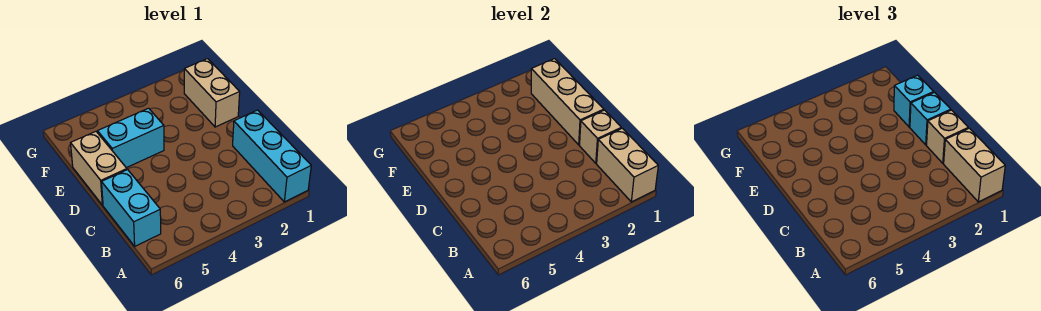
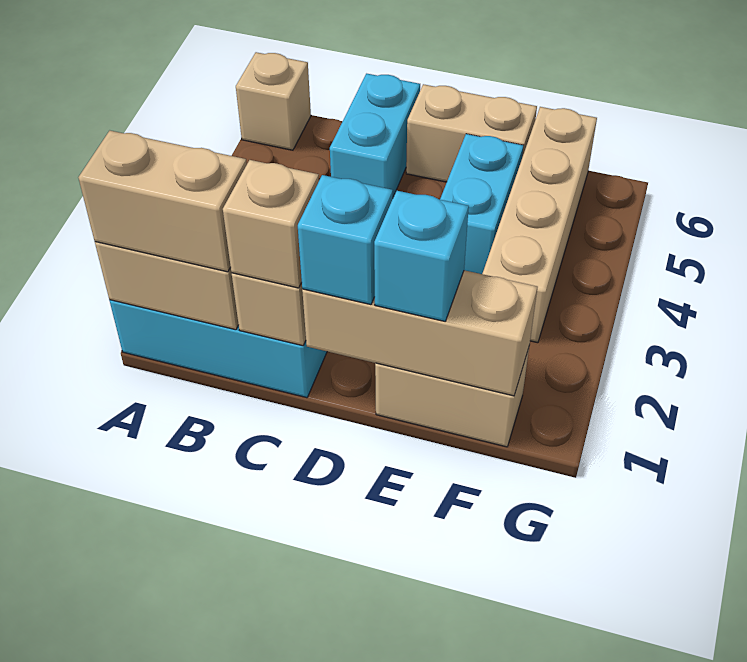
none -> tan brick A6 level 1
cyan brick B6:C6 level 1 -> cyan brick C5:C6 level 1
none -> tan brick F3:F6 level 1

